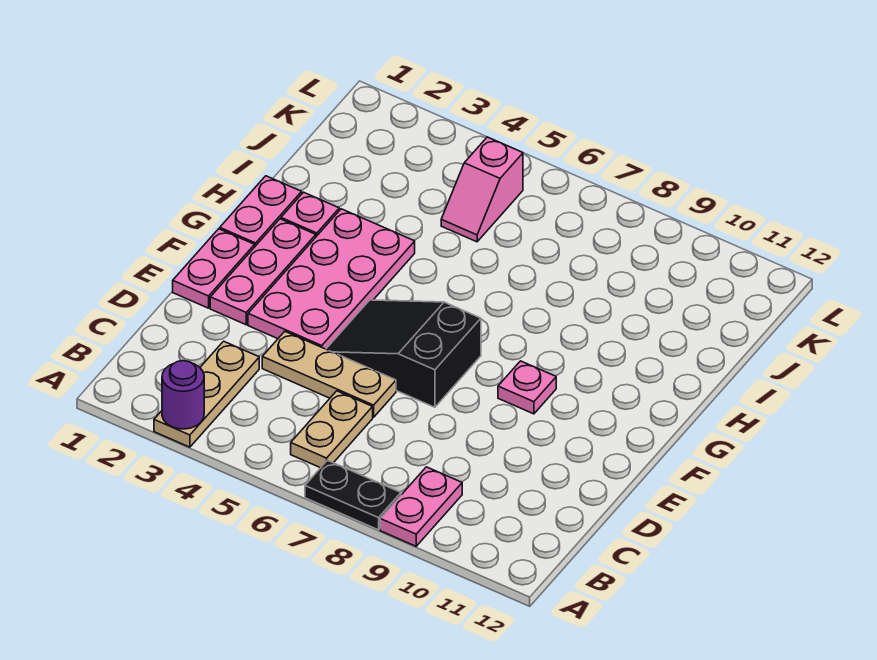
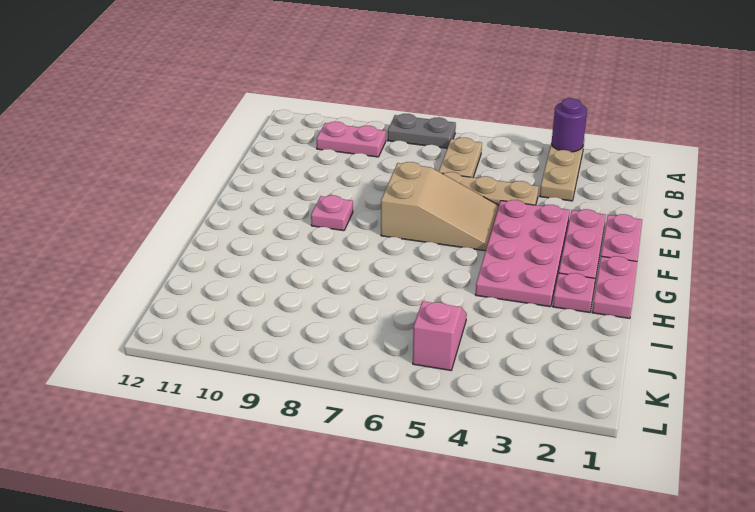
black plate A7:A8 level 1 -> grey plate A7:A8 level 1
pink plate A9:B9 level 1 -> pink plate B9:B10 level 1
black slope E5:F7 level 1 top 7 -> tan slope E5:F7 level 1 top 7

